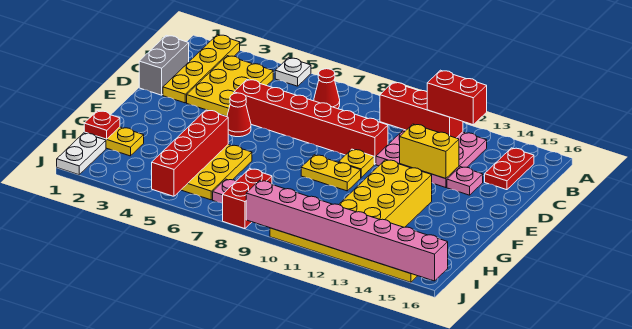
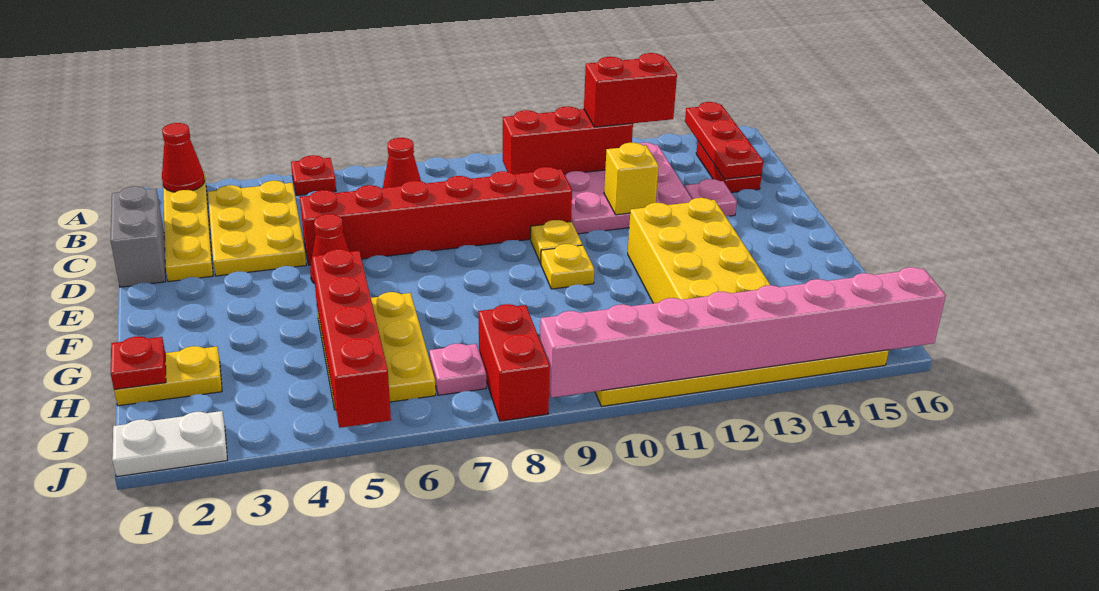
none -> red cone A2 level 2
white plate A5 level 1 -> red plate A5 level 1
none -> red plate A15:C15 level 2
yellow brick D12:D13 level 2 -> yellow brick D12 level 2
yellow plate F9:F10 level 1 -> yellow plate F10 level 1
white plate I1:J1 level 1 -> white plate J1:J2 level 1

